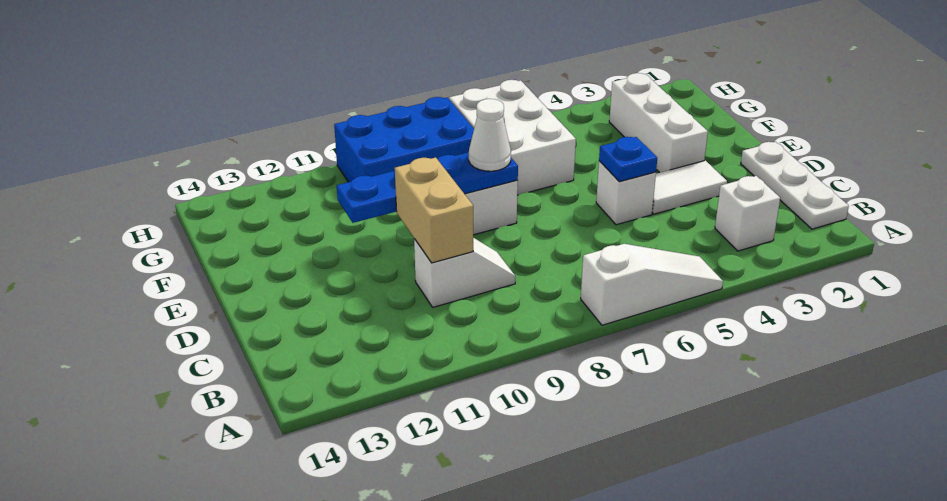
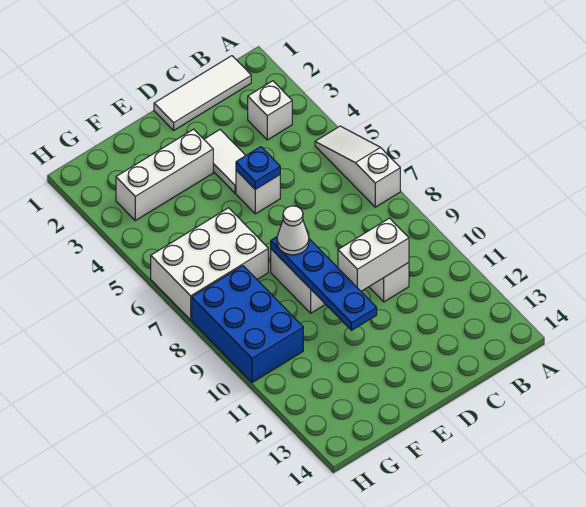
white plate B1:D1 level 1 -> white tile B1:D1 level 1
tan brick C10:D10 level 2 -> white brick C10:D10 level 2

